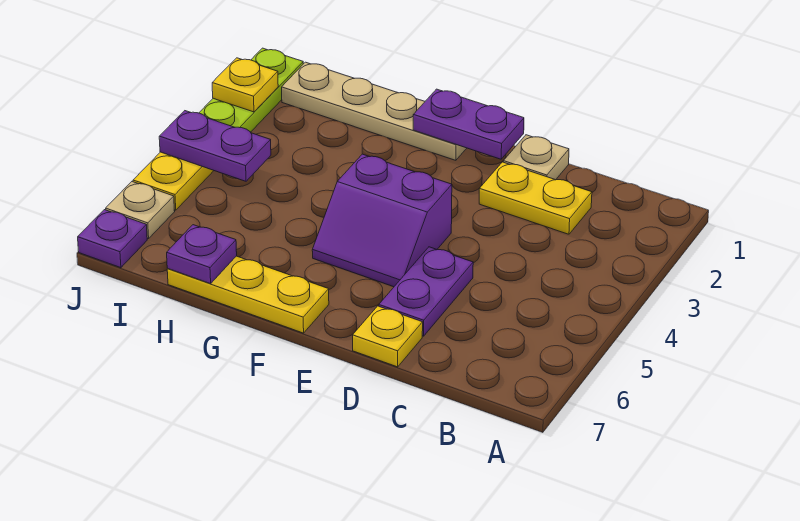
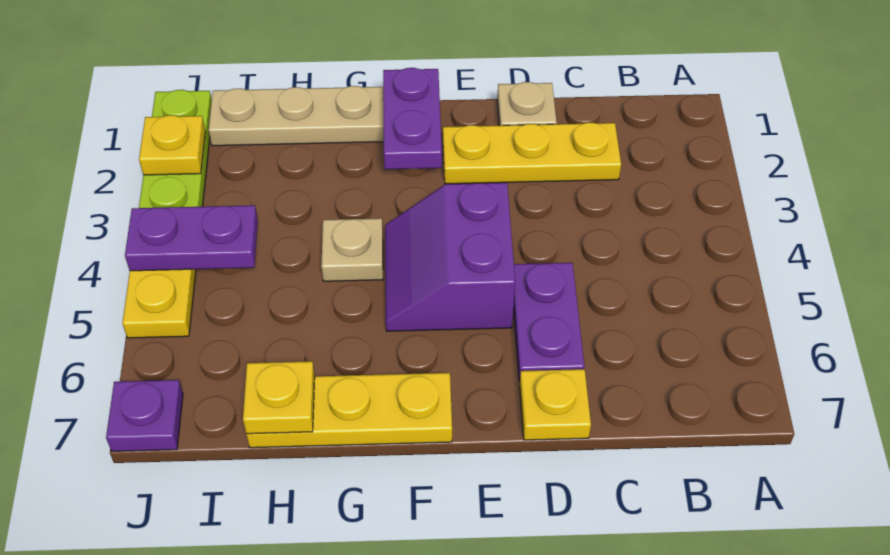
yellow plate C2:D2 level 1 -> yellow plate C2:E2 level 1
purple plate E1:F1 level 2 -> purple plate F1:F2 level 2
purple slope E4:F5 level 1 top 4 -> purple slope E4:F5 level 1 top E
purple plate H7 level 2 -> yellow plate H7 level 2
tan plate J6 level 1 -> tan plate G4 level 1

